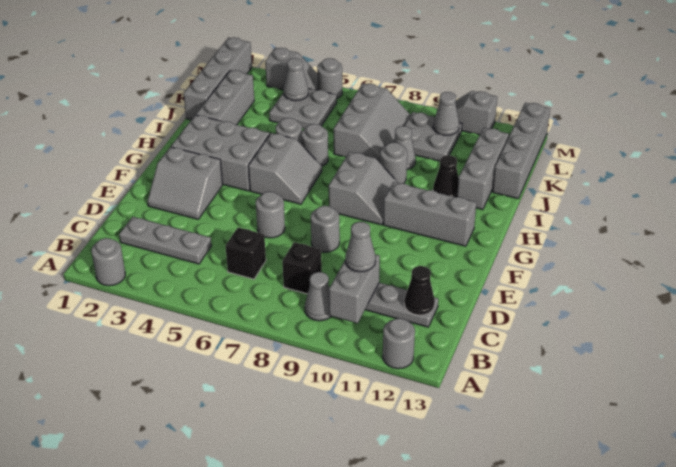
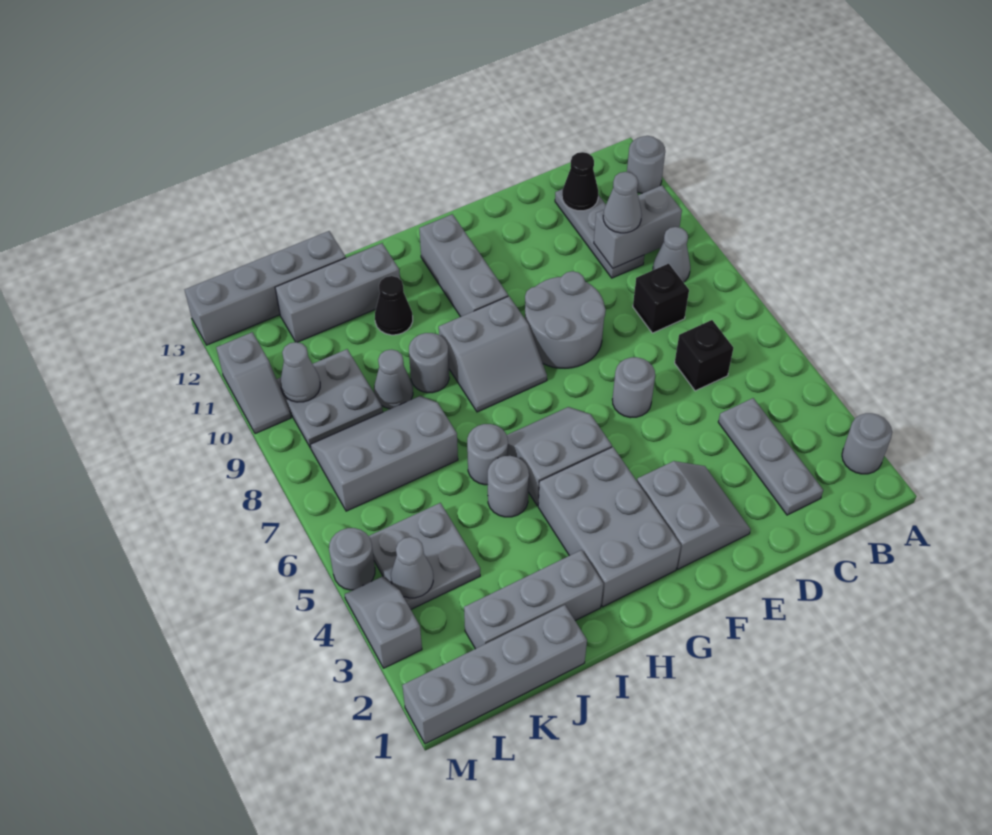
grey round brick E8 level 1 -> grey round brick E8:F9 level 1
grey slope G8:H9 level 1 top 8 -> grey slope G8:H9 level 1 top 9

